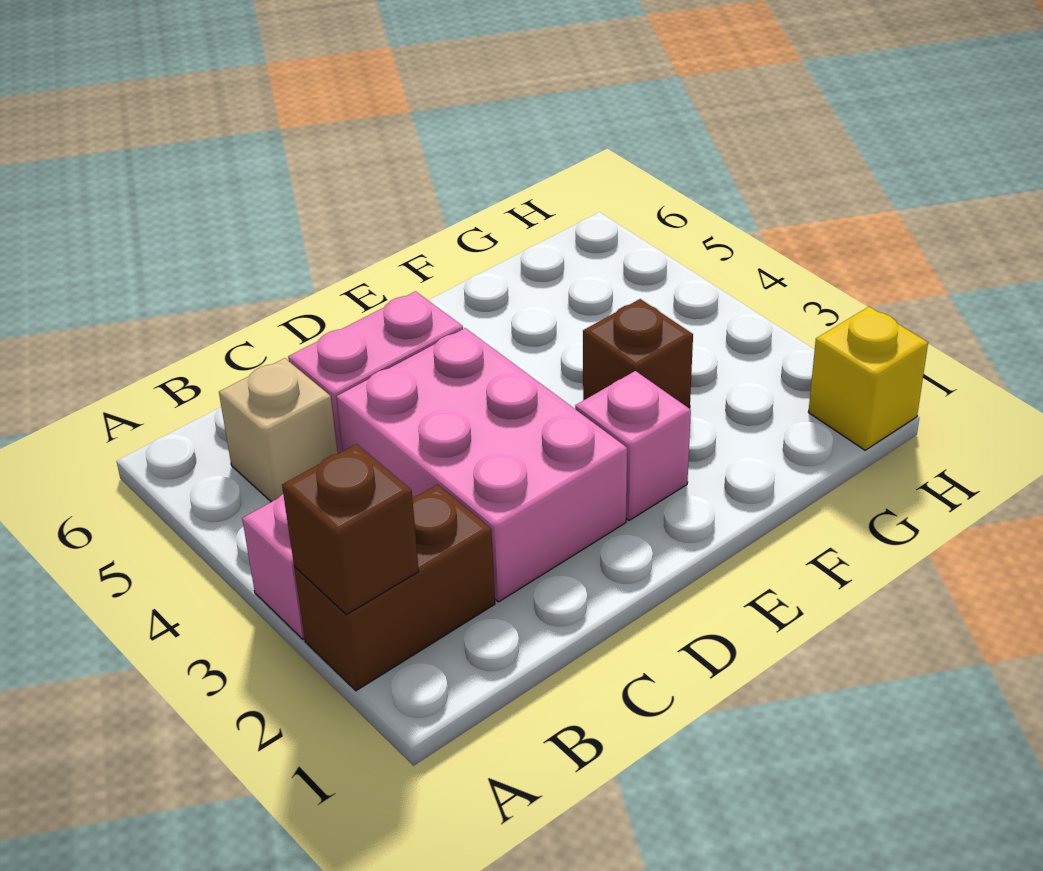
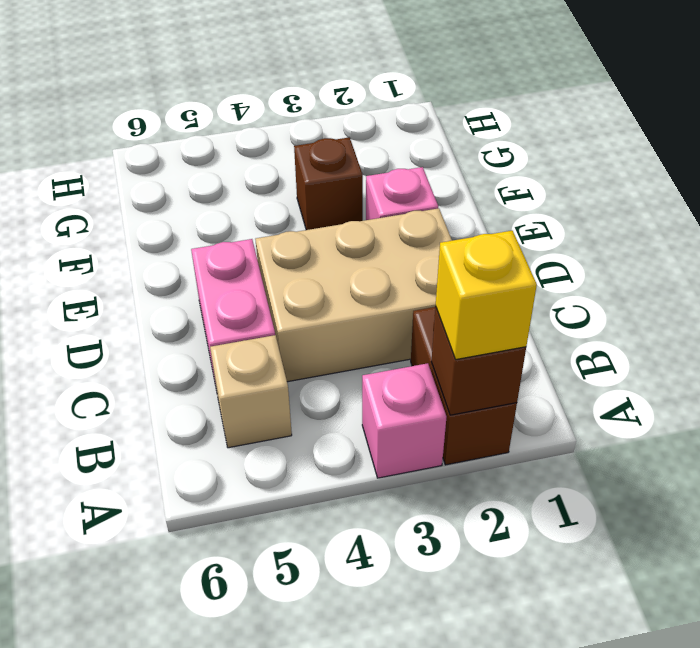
pink brick C2:D4 level 1 -> tan brick C2:D4 level 1
yellow brick H1 level 1 -> yellow brick A2 level 3

